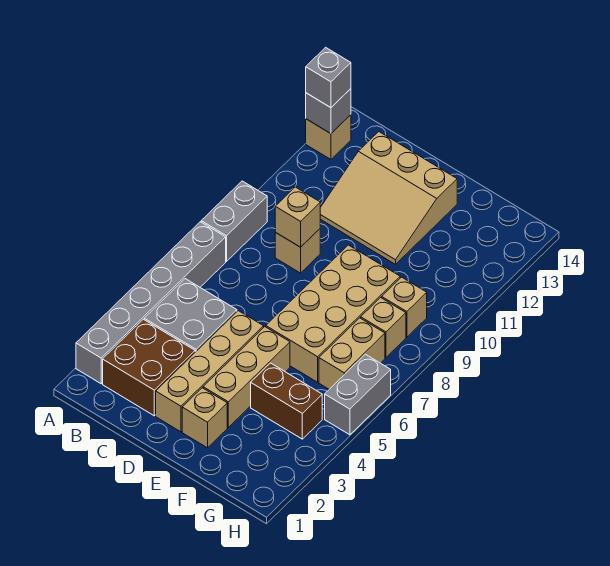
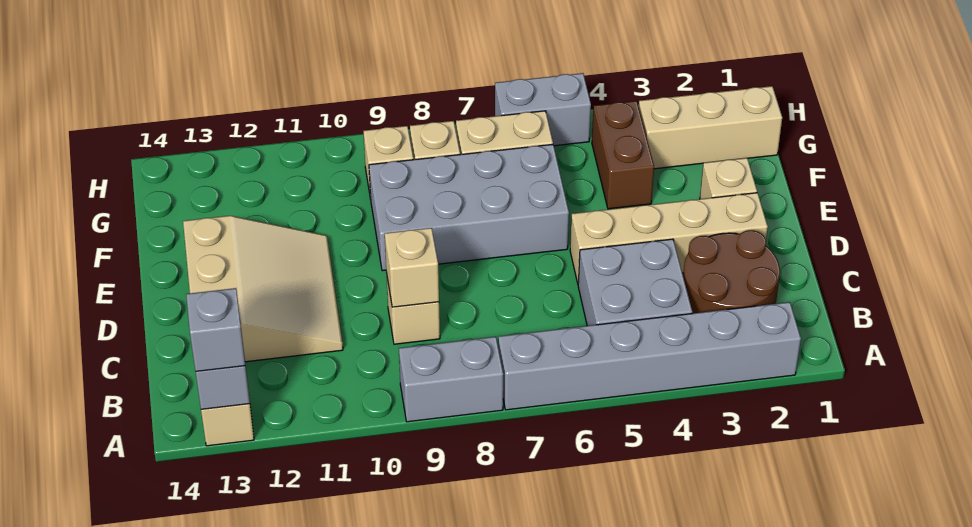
brown brick B2:C3 level 1 -> brown round brick B2:C3 level 1
tan brick E3:E5 level 1 -> tan brick G1:G3 level 1
tan brick E6:F9 level 1 -> grey brick E6:F9 level 1

